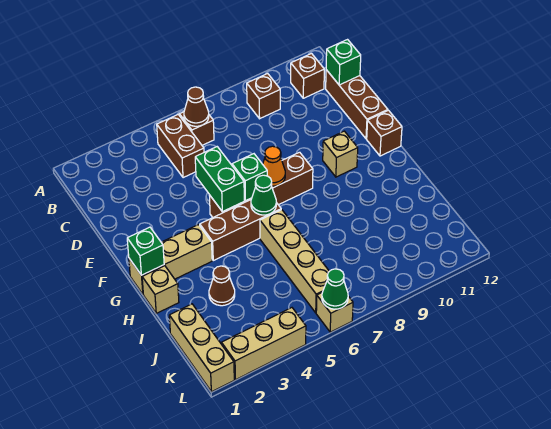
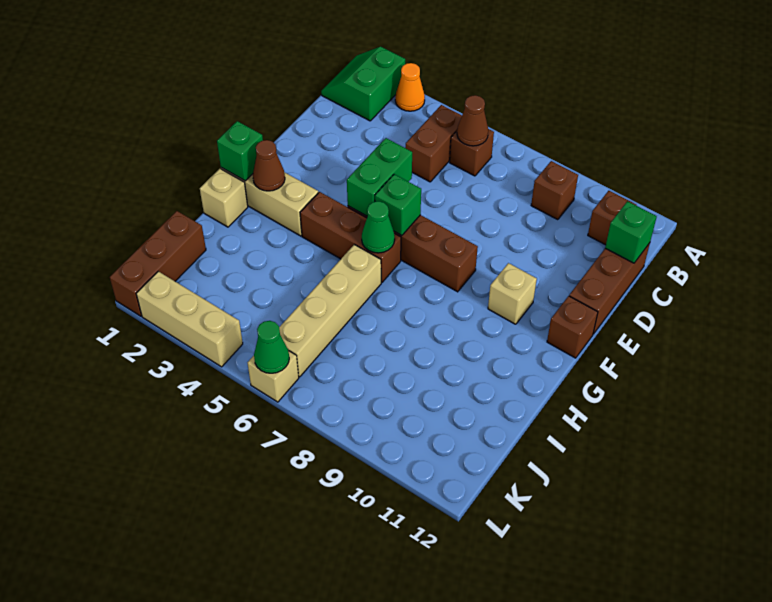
none -> green slope A1:B2 level 1 top 2
orange cone F7 level 2 -> orange cone A3 level 1
brown cone I3 level 1 -> brown cone G2 level 2
tan brick J1:L1 level 1 -> brown brick J1:L1 level 1

